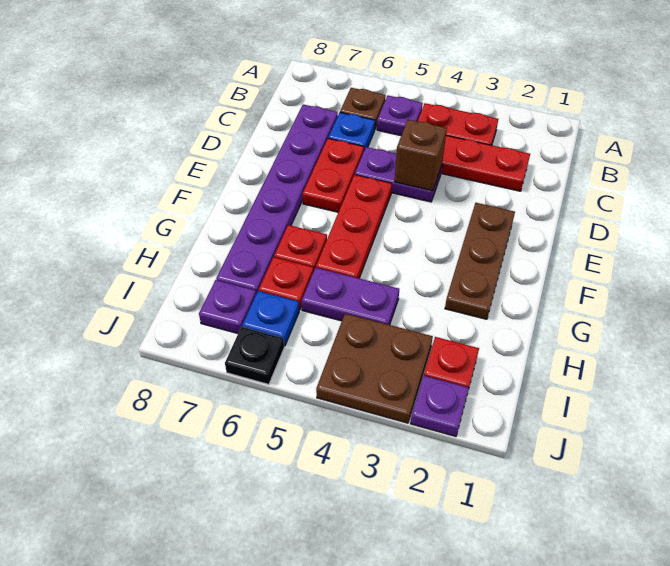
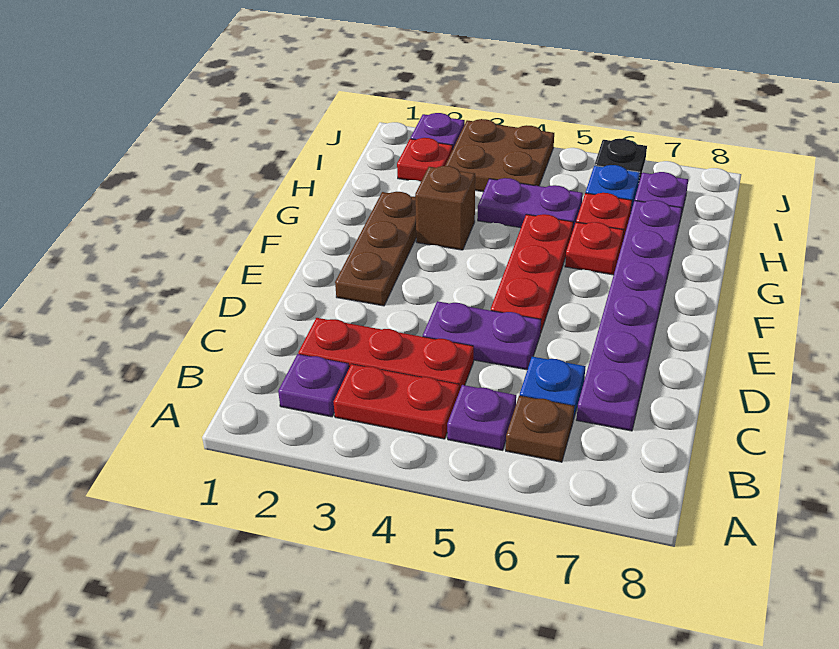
none -> purple plate B2 level 1
brown brick D4 level 2 -> brown brick G3 level 1
red plate D6:E6 level 1 -> none

